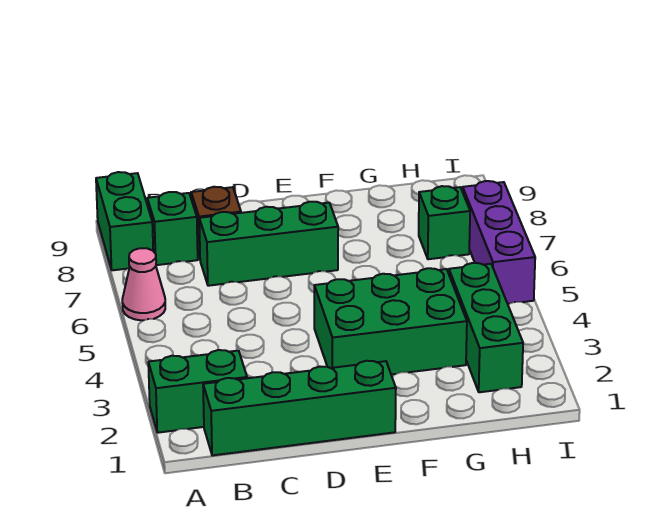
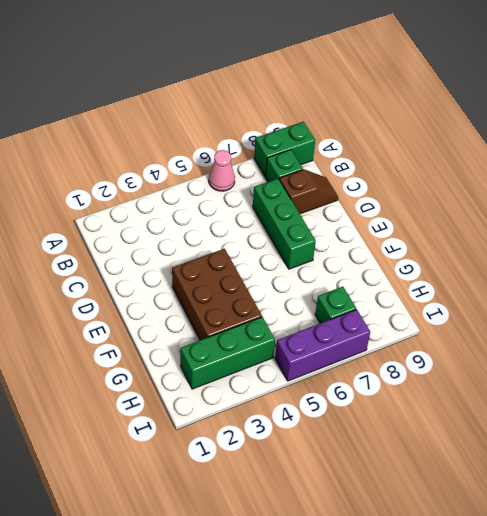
green brick A2:B2 level 1 -> none
green brick B1:E1 level 1 -> none
green brick E3:G4 level 1 -> brown brick E3:G4 level 1

